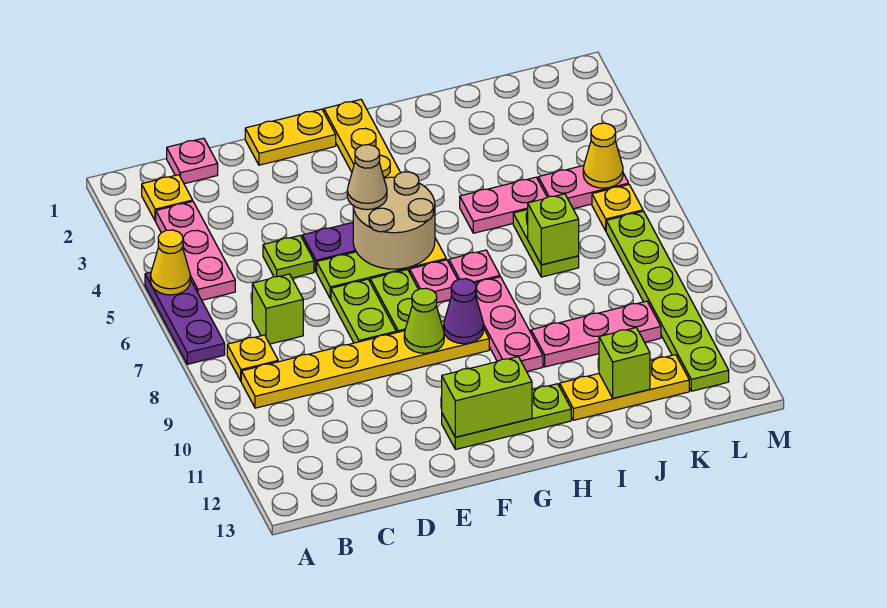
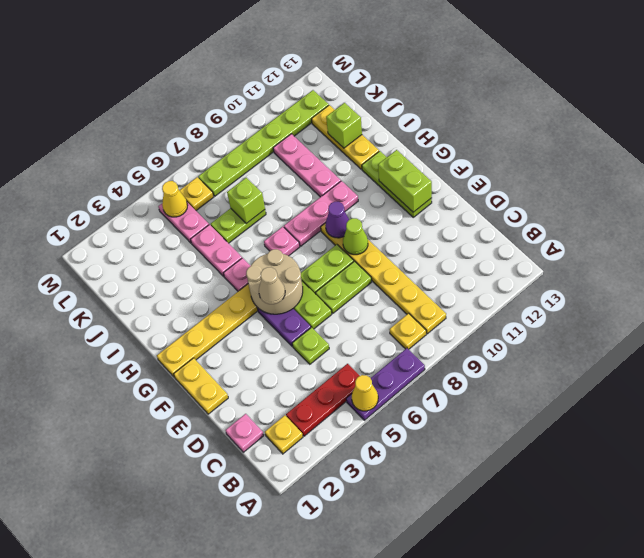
pink plate B3:B5 level 1 -> red plate B3:B5 level 1
lime brick C7 level 1 -> none
pink plate G7 level 1 -> pink plate H5 level 1

